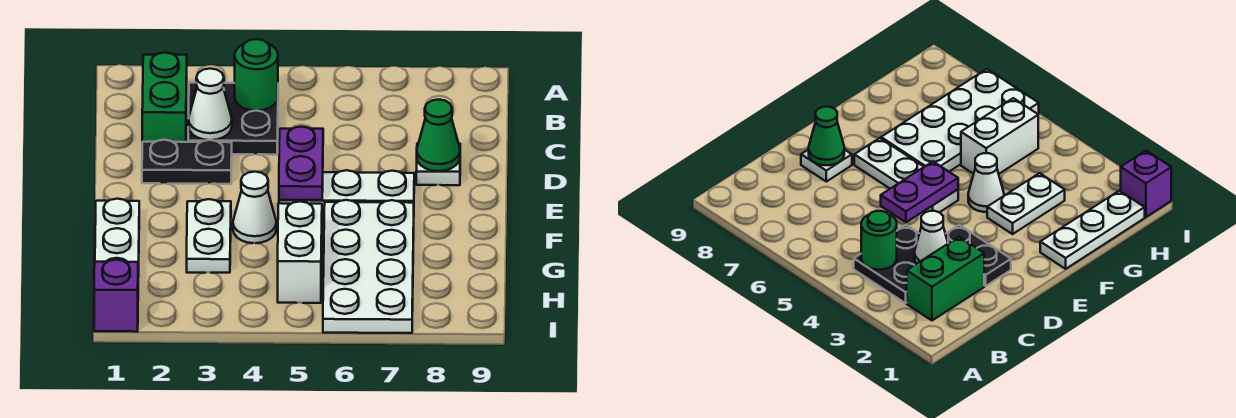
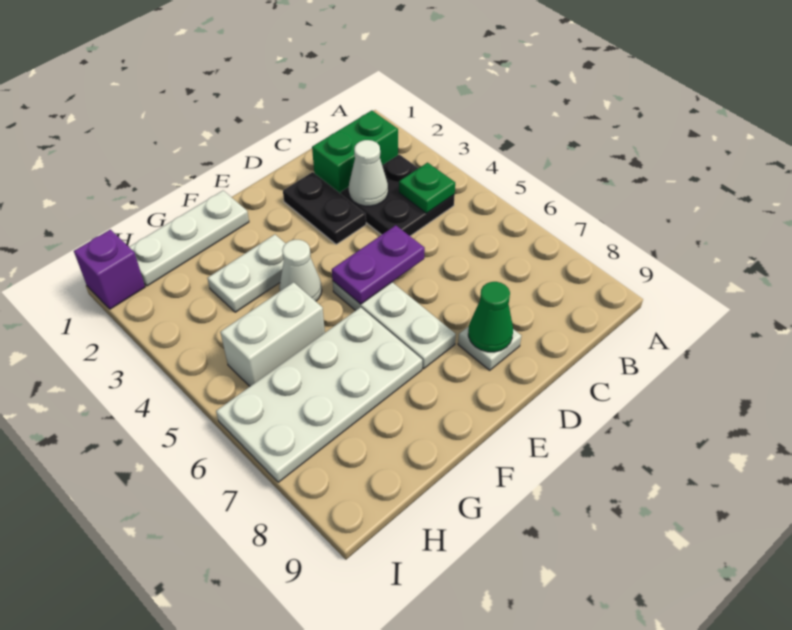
green round brick B4 level 2 -> green plate B4 level 2

